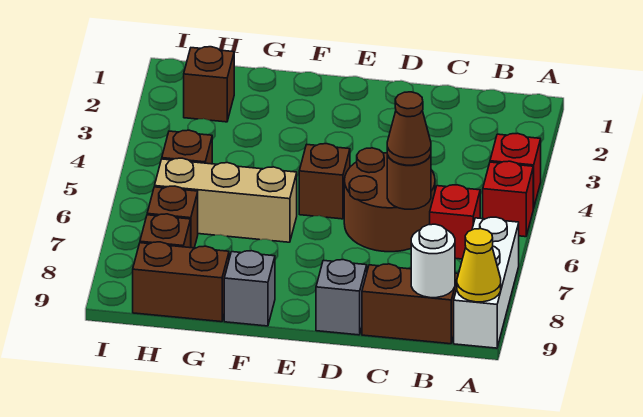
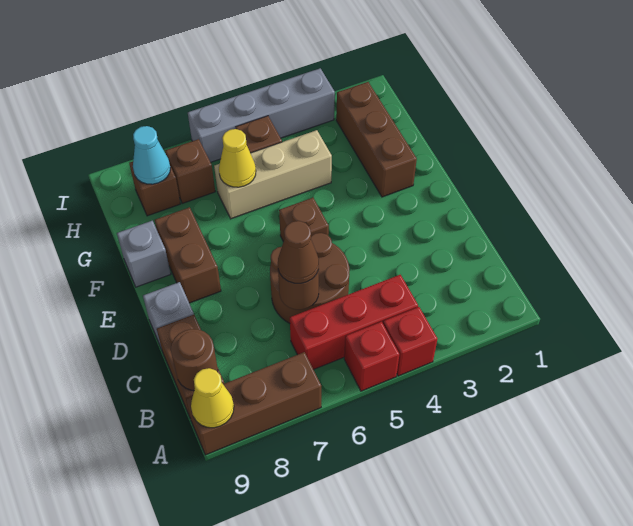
white brick A7:A9 level 1 -> brown brick A7:A9 level 1
red brick B6 level 1 -> red brick B4:B6 level 1
white round brick B9 level 2 -> brown round brick B9 level 2
tan brick F6:H6 level 1 -> tan brick G4:G6 level 1
none -> yellow cone G6 level 2
brown brick G9:H9 level 1 -> brown brick E8:F8 level 1
brown brick H2 level 1 -> brown brick F2:H2 level 1
none -> cyan cone H8 level 2
none -> grey brick I3:I6 level 1

